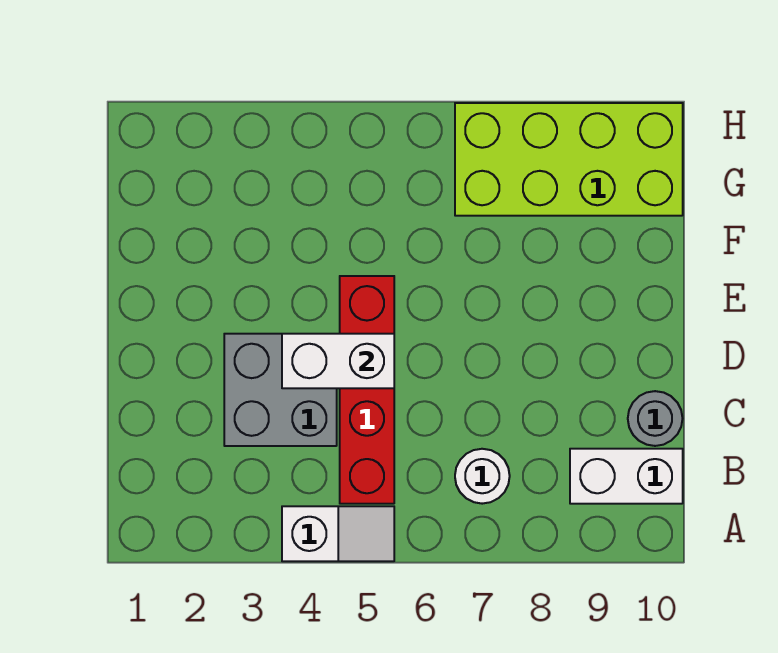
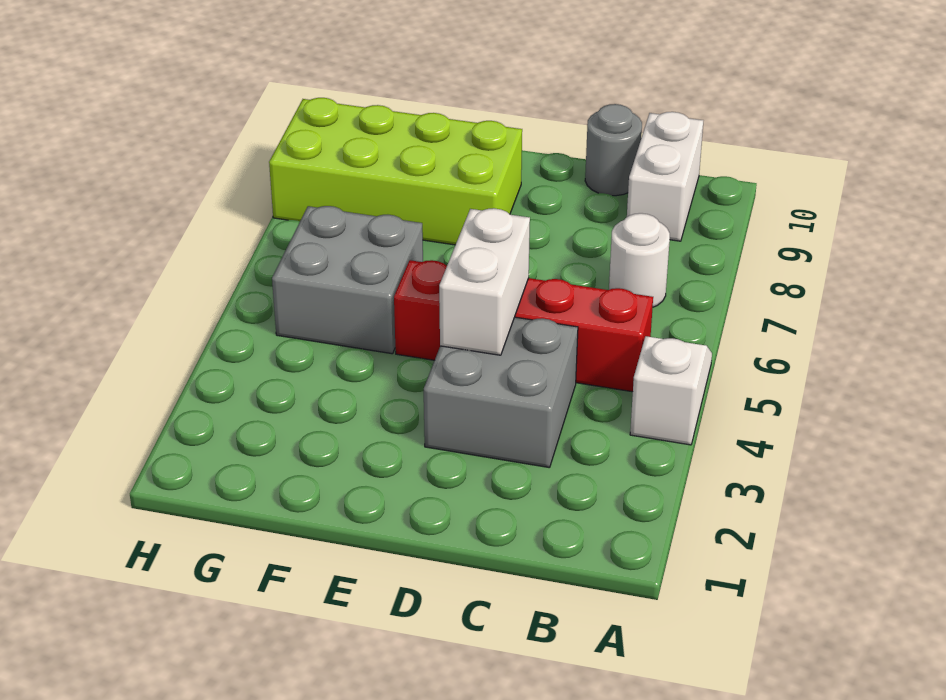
none -> grey brick F5:G6 level 1
lime brick G7:H10 level 1 -> lime brick E8:H9 level 1

